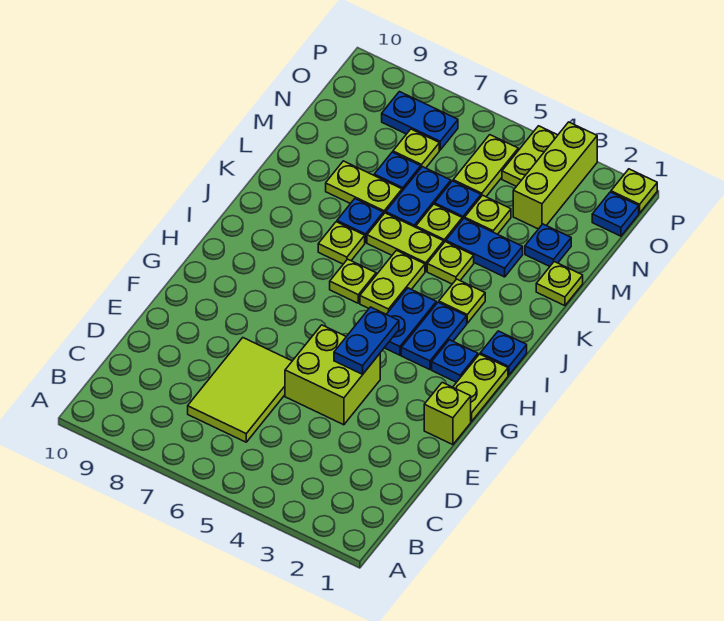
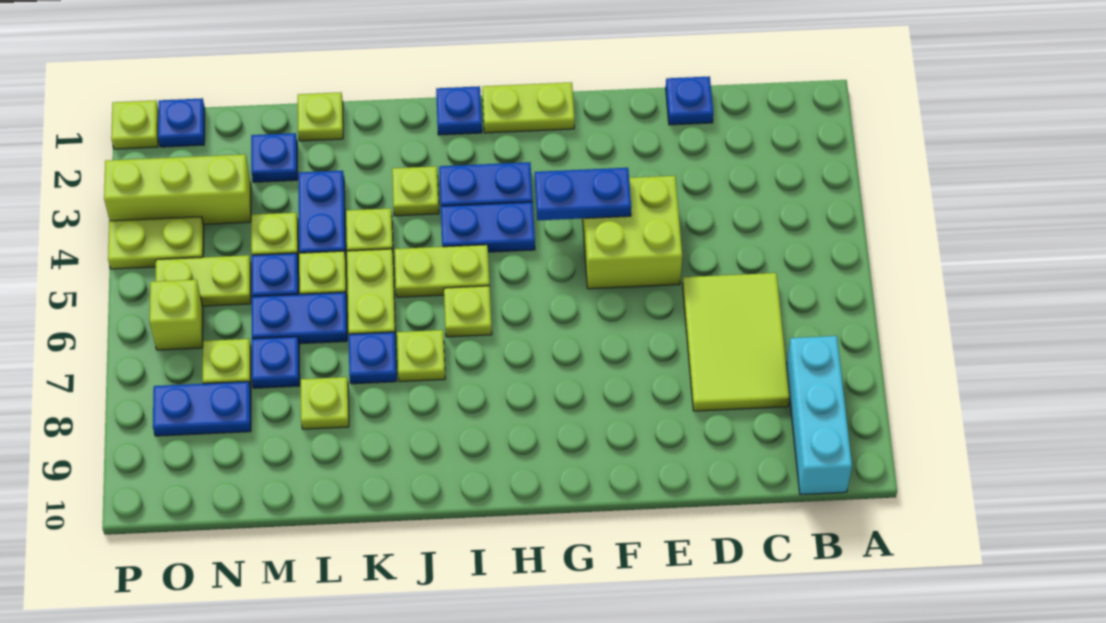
none -> cyan brick B8:B10 level 1
lime tile C6:E7 level 1 -> lime tile C6:D8 level 1
lime brick F1 level 1 -> lime brick O6 level 1
blue plate H2 level 1 -> blue plate D1 level 1
lime plate L7:L8 level 1 -> lime plate L8 level 1
blue plate O7:O8 level 1 -> blue plate N8:O8 level 1

